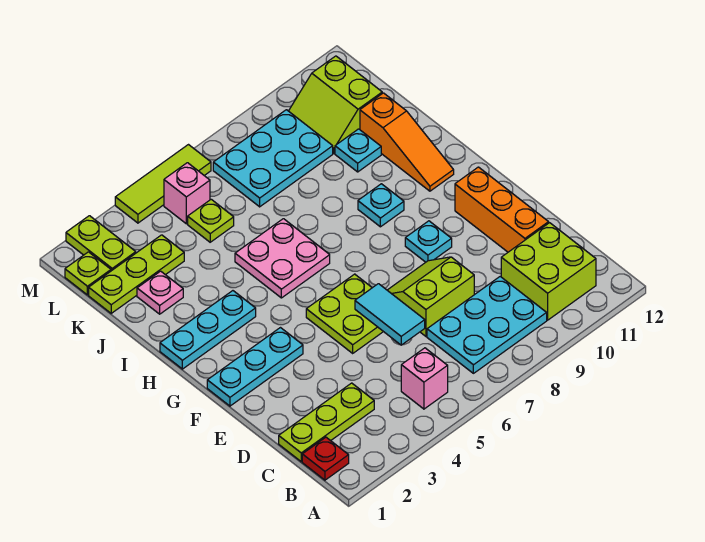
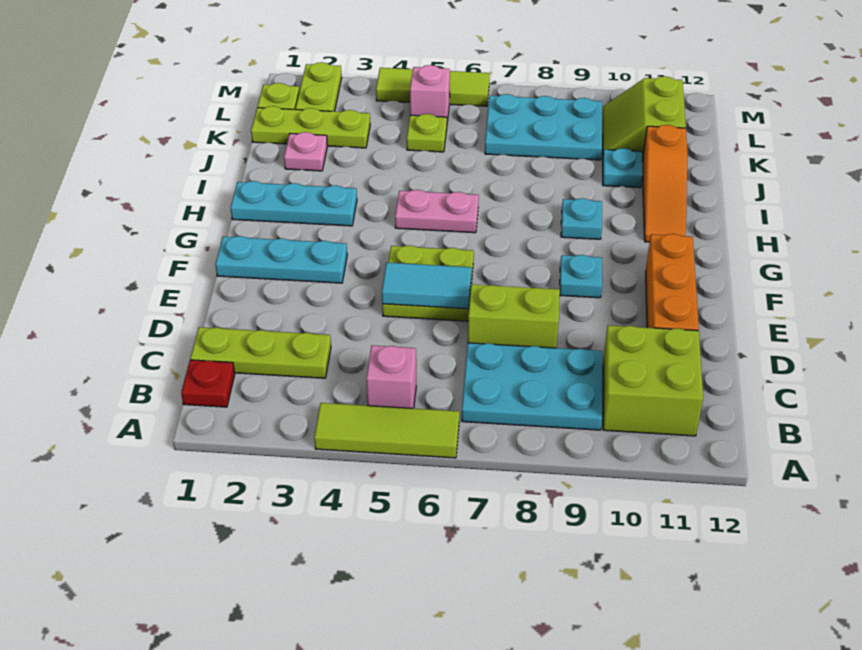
none -> lime tile A4:A6 level 1
cyan tile D6:E6 level 2 -> cyan tile E5:E6 level 2
pink plate H5:I6 level 1 -> pink plate H5:H6 level 1

